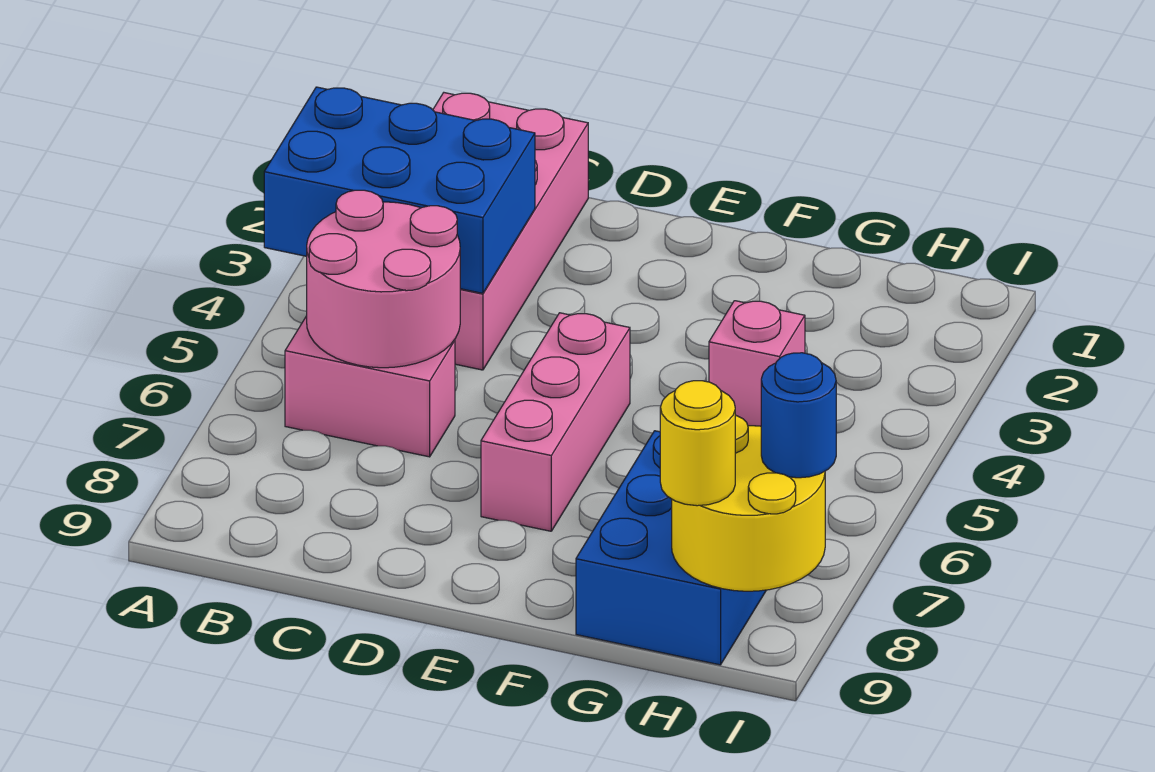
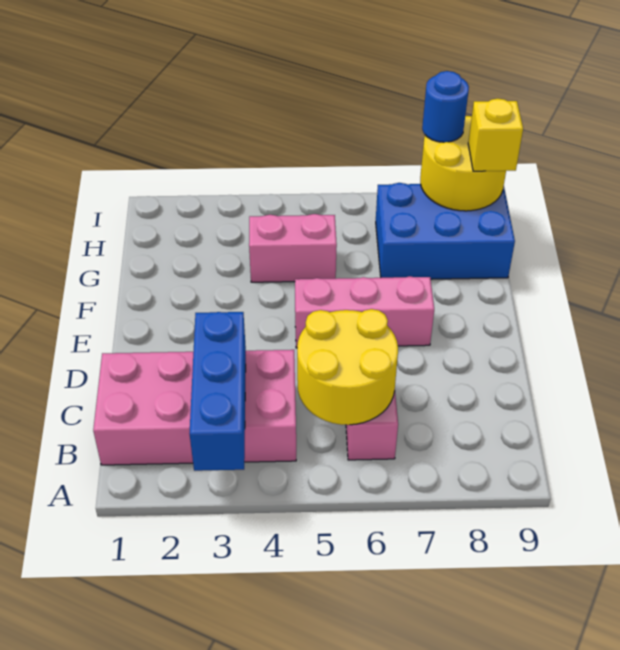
blue brick A3:C4 level 2 -> blue brick A3:C3 level 2
pink round brick B5:C6 level 2 -> yellow round brick B5:C6 level 2
pink brick G4 level 1 -> pink brick G4:G5 level 1
yellow round brick H9 level 3 -> yellow brick H9 level 3

